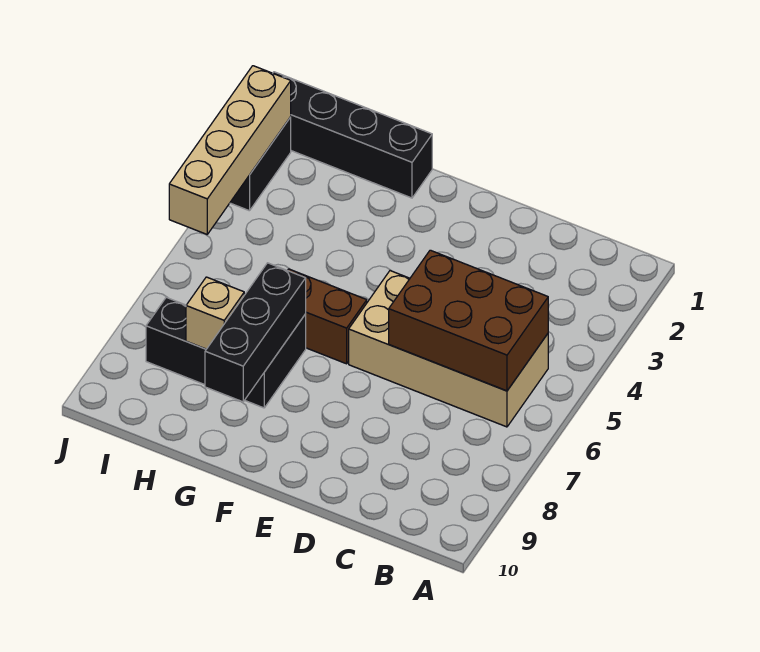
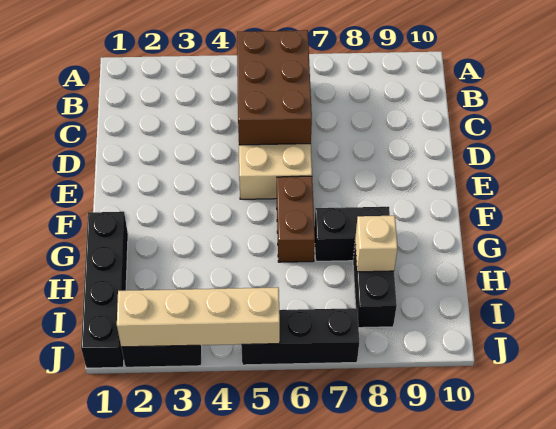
black brick G7:G9 level 2 -> black brick J5:J7 level 1

